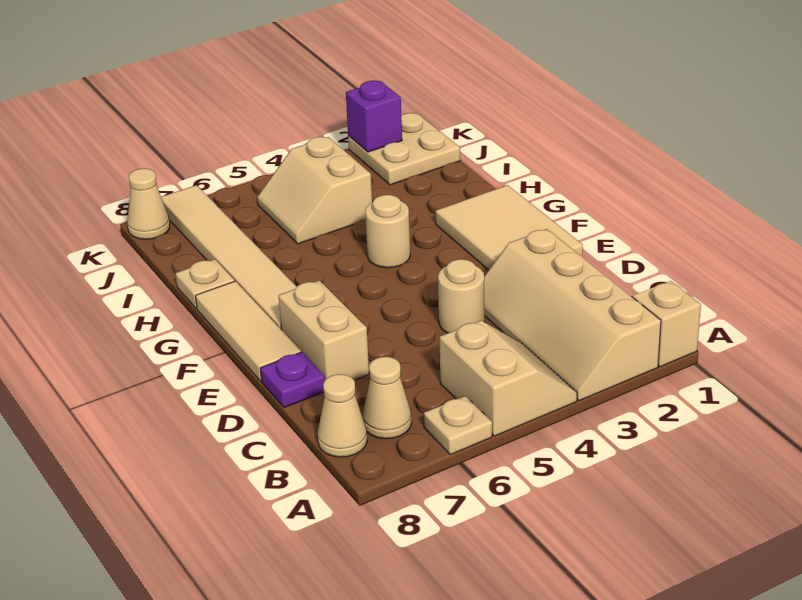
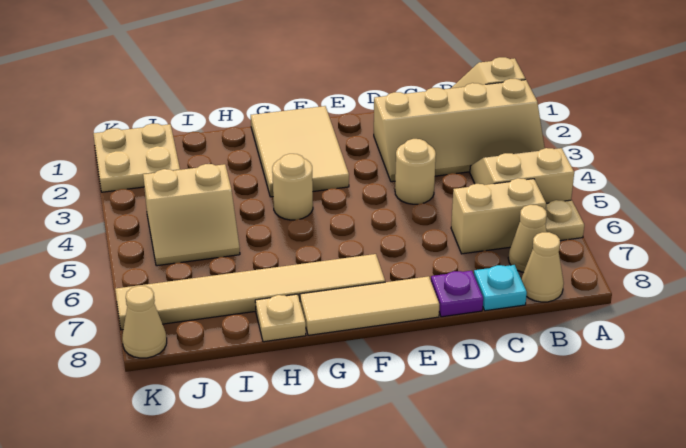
none -> cyan plate C8 level 1
tan brick D7:E7 level 1 -> tan brick B6:C6 level 1
tan tile E1:G2 level 1 -> tan tile F1:G3 level 1
purple brick K2 level 2 -> none

